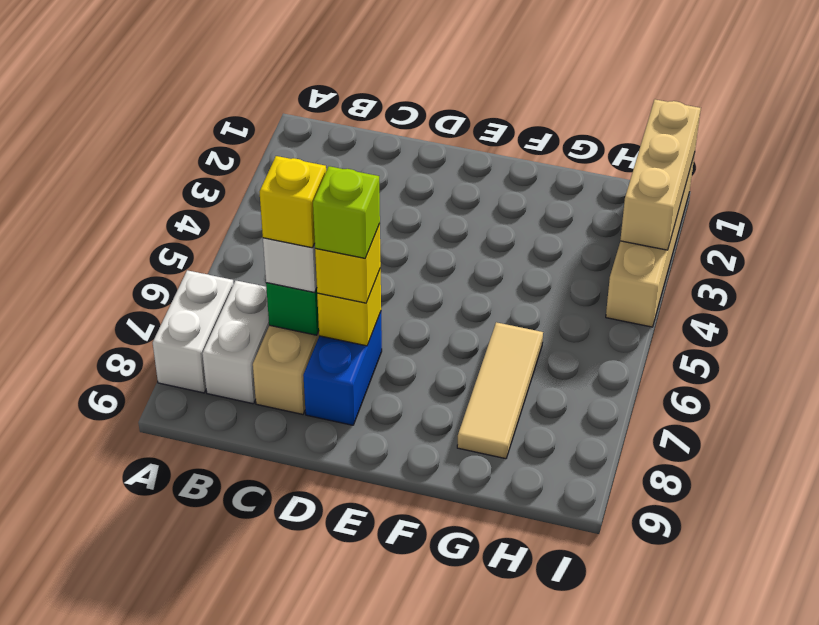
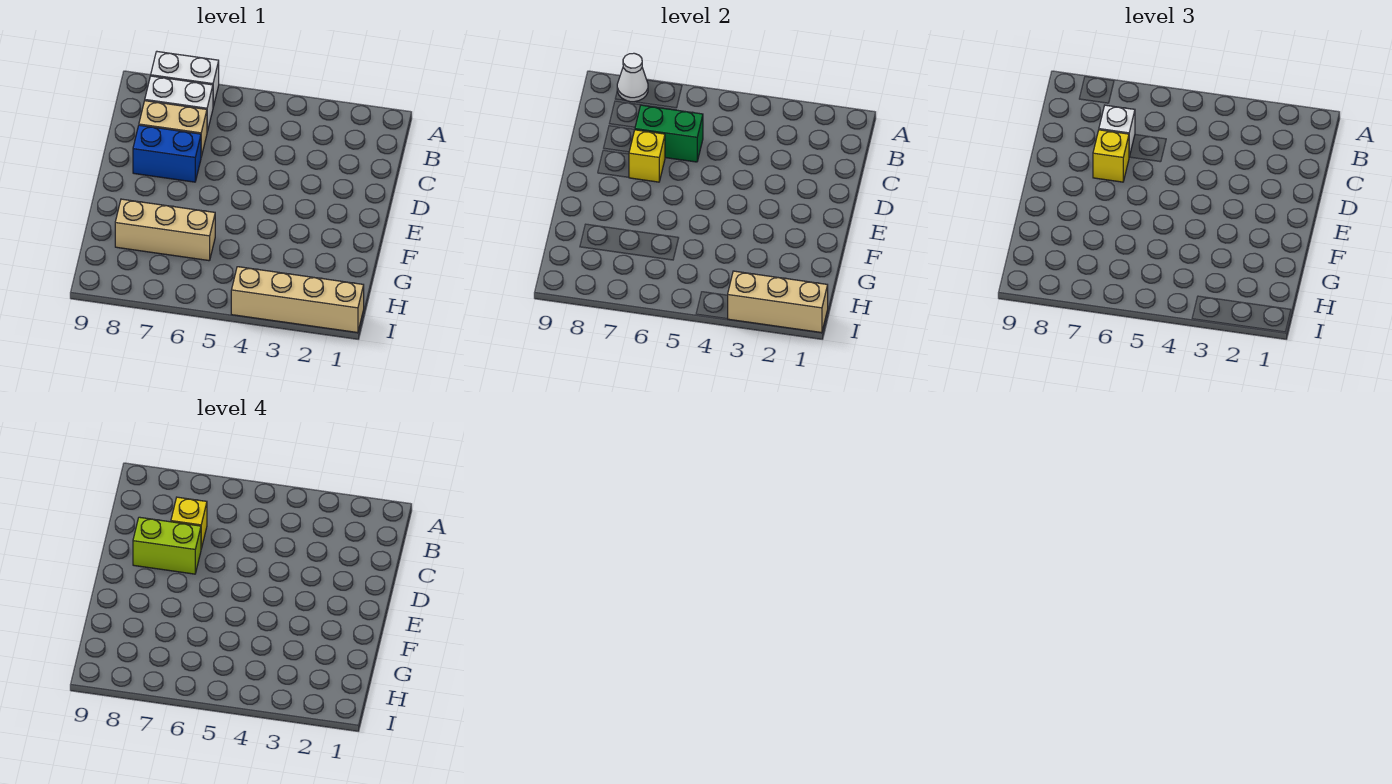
none -> white cone A8 level 2
lime brick D7 level 4 -> lime brick D7:D8 level 4
tan tile G6:G8 level 1 -> tan brick G6:G8 level 1

